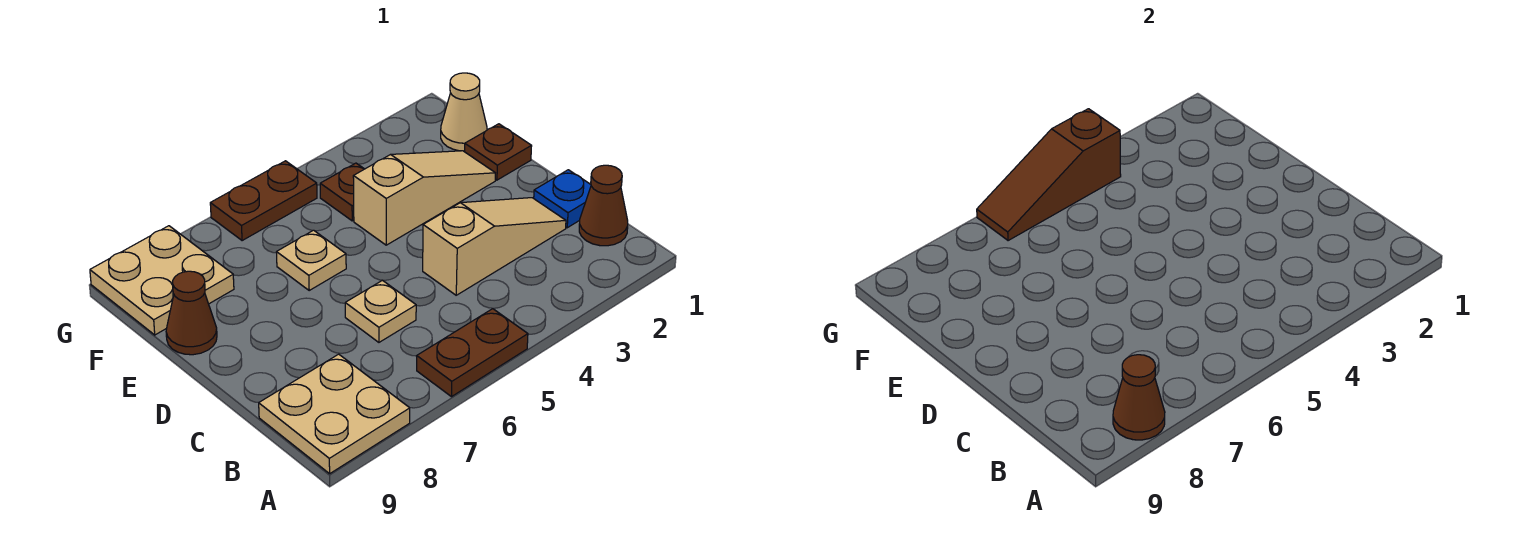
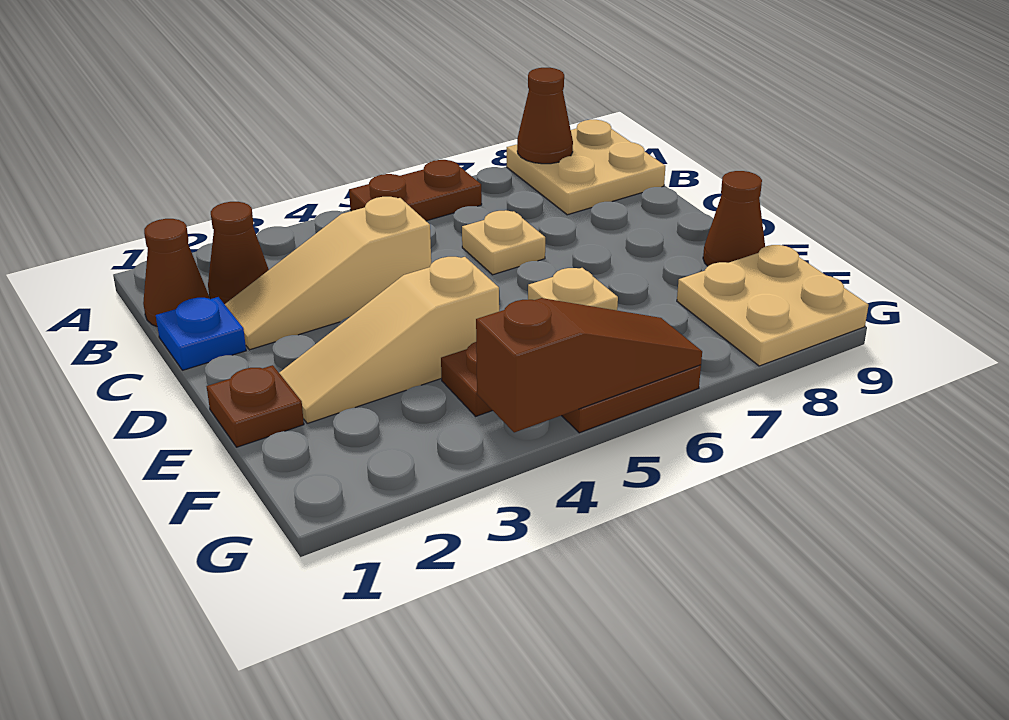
none -> brown cone B2 level 1
tan cone F1 level 1 -> none

